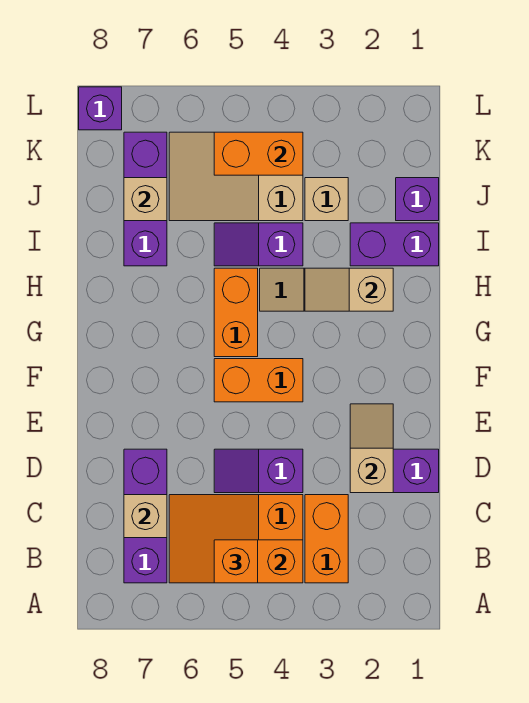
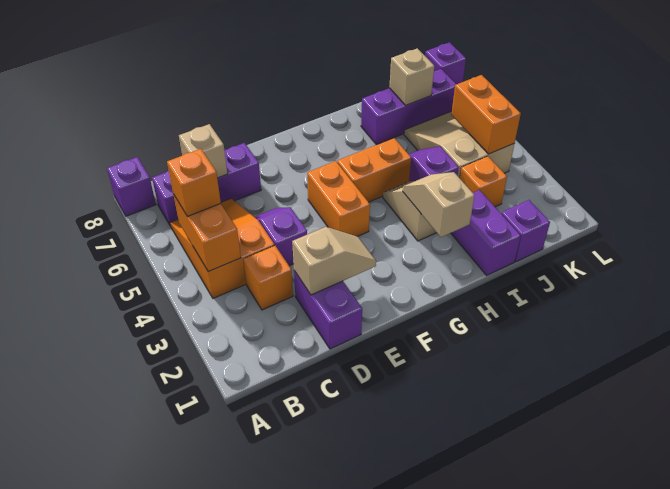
none -> purple brick A8 level 1
orange brick B3:C3 level 1 -> orange brick C3 level 1
tan brick J3 level 1 -> orange brick J3 level 1

